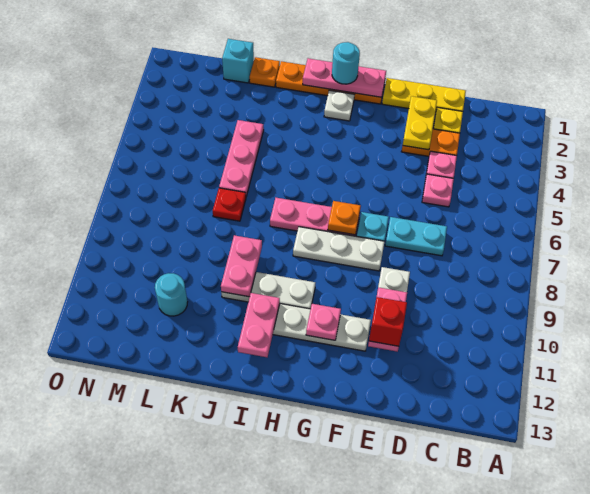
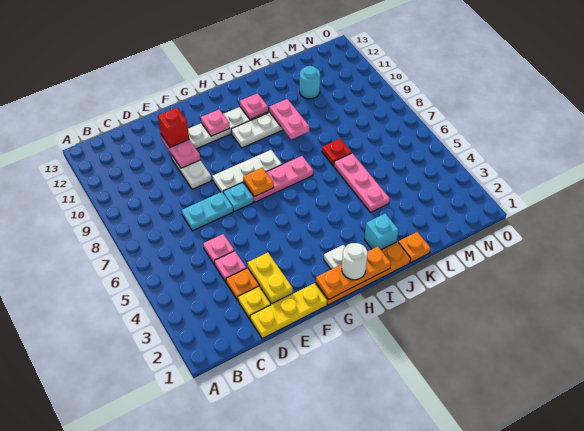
pink plate G1:I1 level 2 -> orange plate G1:I1 level 2
cyan round brick H1 level 3 -> white round brick H1 level 3
pink plate I11:I12 level 2 -> pink plate I11 level 2
cyan brick L1 level 1 -> cyan brick J2 level 1

